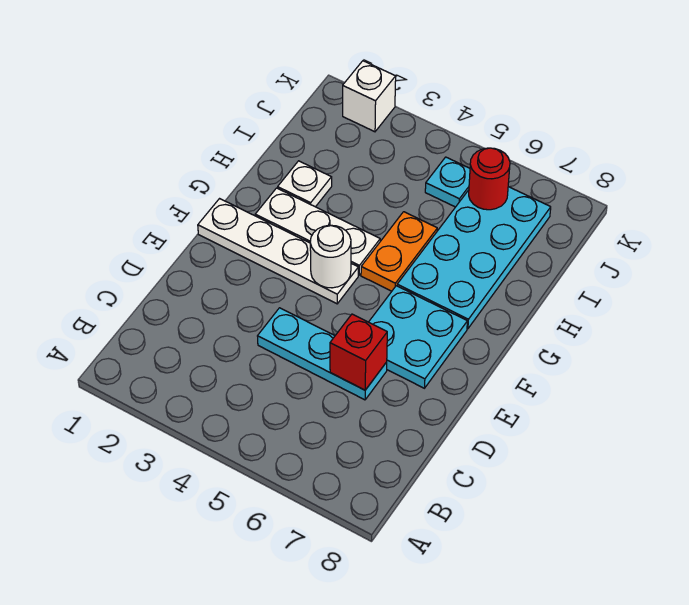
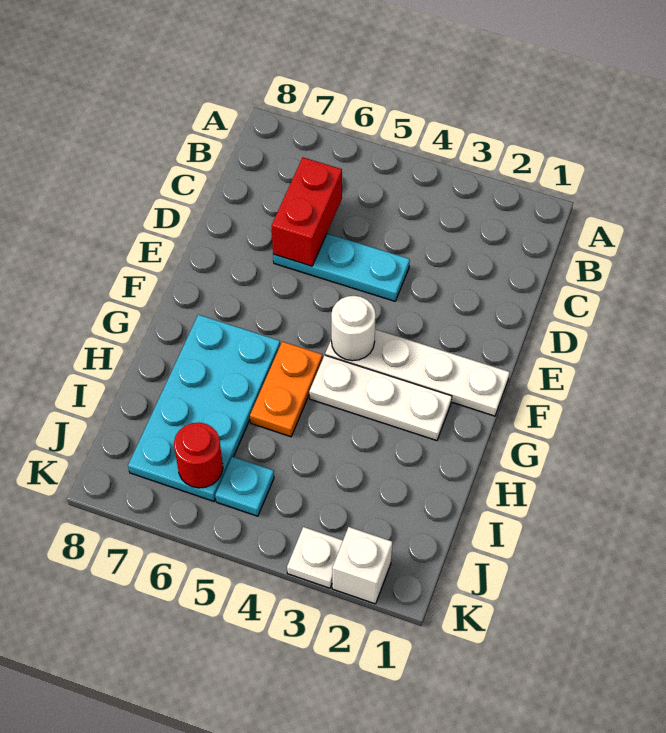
red brick D6 level 2 -> red brick C6:D6 level 2
cyan plate E6:F7 level 1 -> none
white plate H2 level 1 -> white plate K3 level 1

